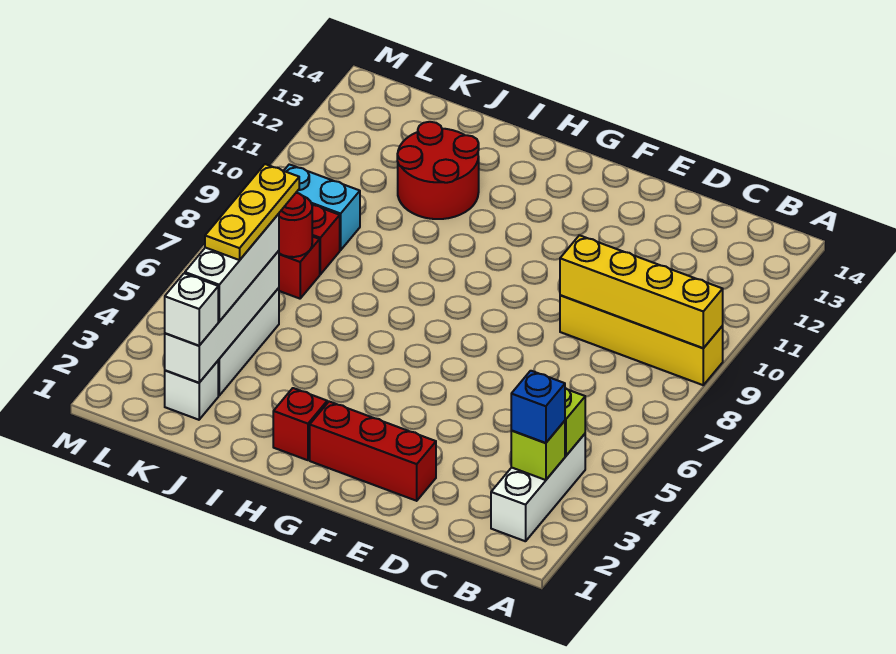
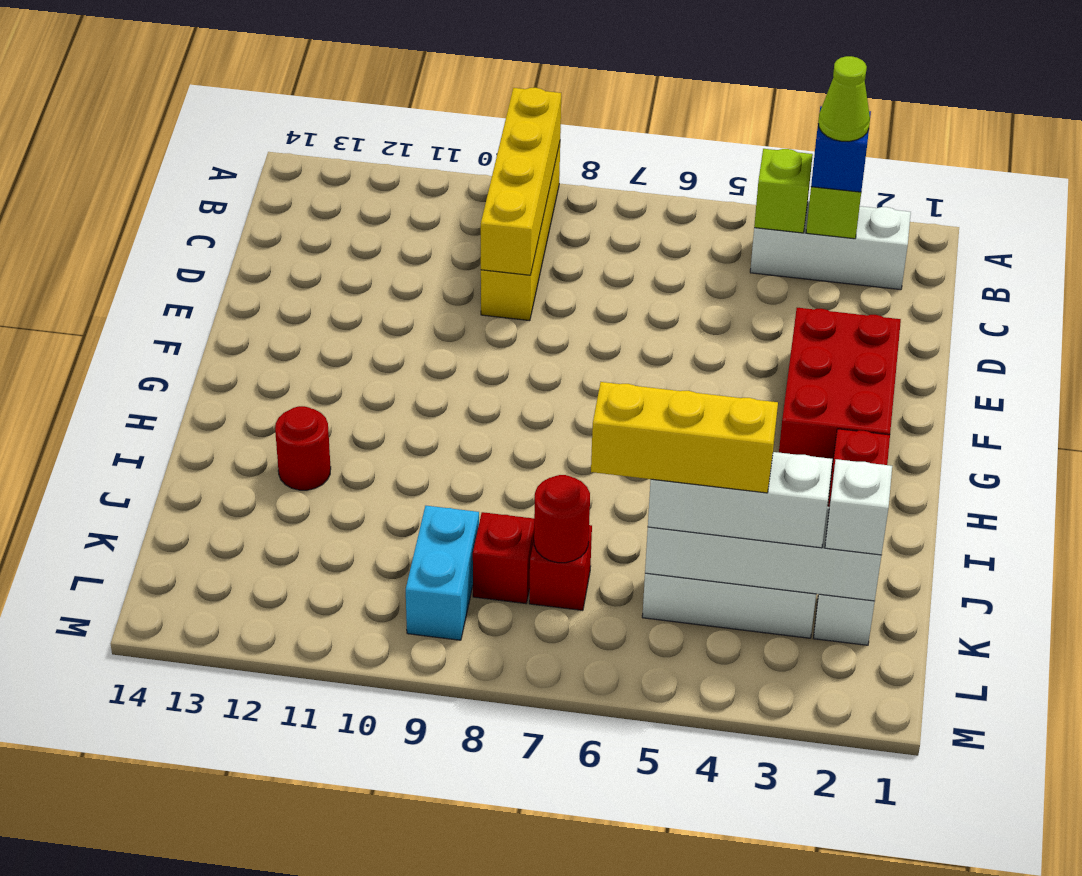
none -> lime cone B3 level 4
red brick E2:G2 level 1 -> red brick E2:G3 level 1
red round brick I11:J12 level 1 -> red round brick I12 level 1
yellow plate K4:K6 level 4 -> yellow brick K4:K6 level 4

